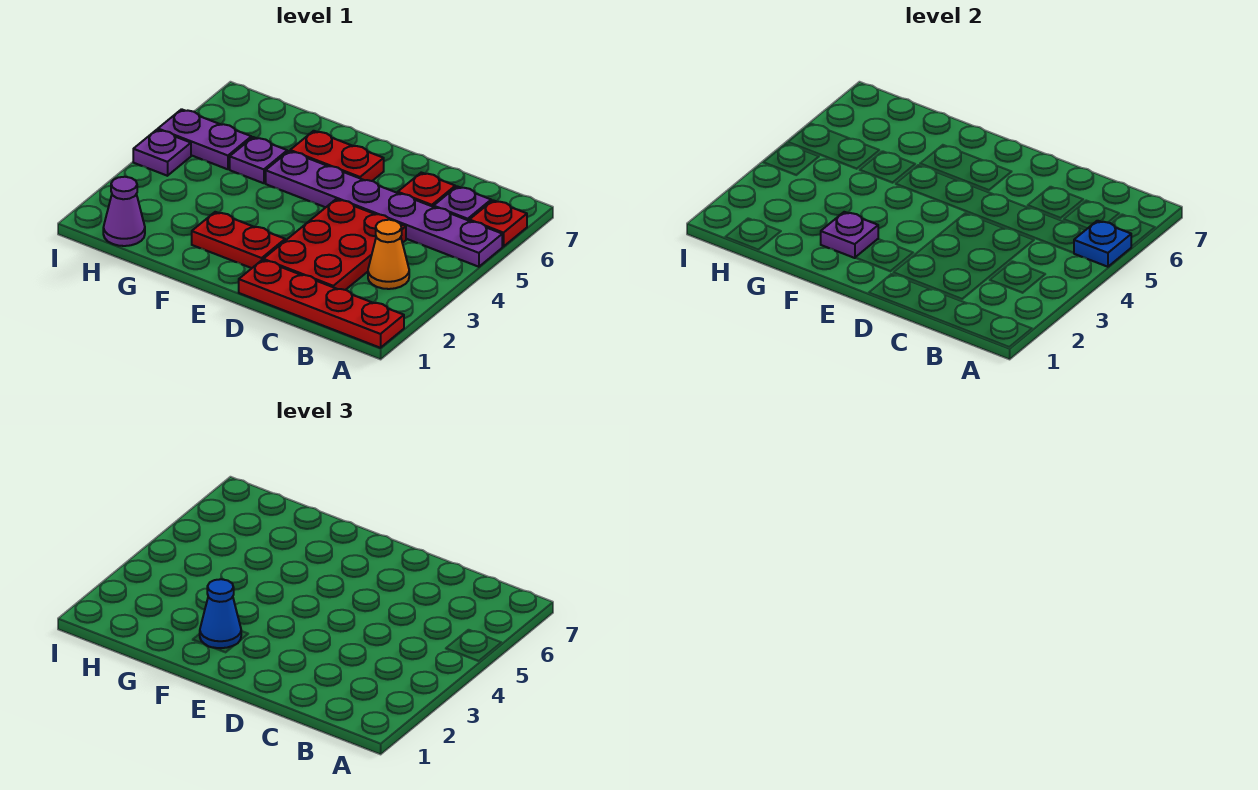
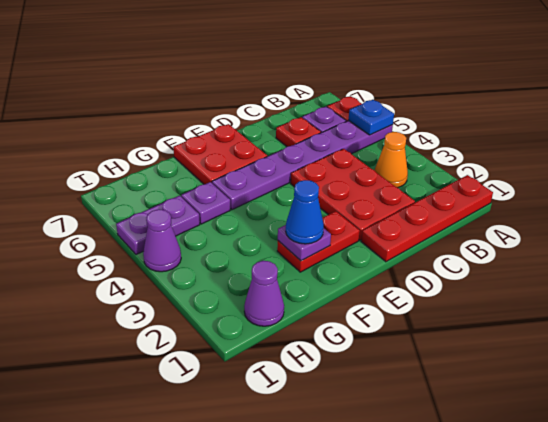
red plate E6:F6 level 1 -> red plate E6:F7 level 1
purple plate I4 level 1 -> purple cone I4 level 1

